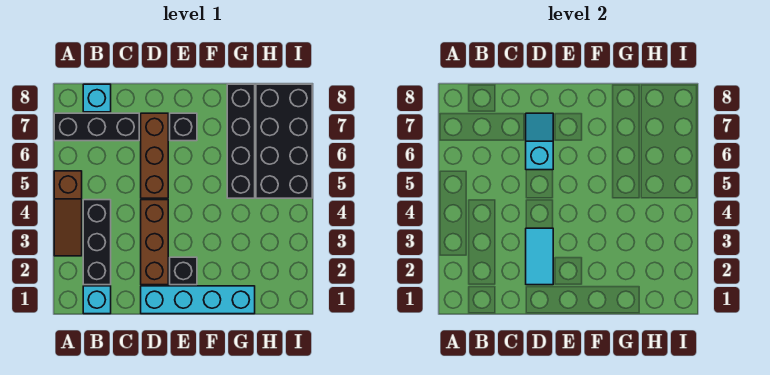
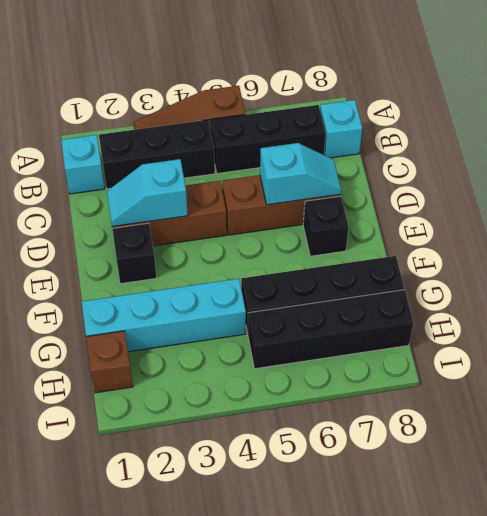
black brick A7:C7 level 1 -> black brick B5:B7 level 1
cyan brick D1:G1 level 1 -> cyan brick G1:G4 level 1
cyan tile D2:D3 level 2 -> cyan slope D2:D3 level 2 top 3
none -> brown brick H1 level 1
black brick H5:I8 level 1 -> black brick H5:H8 level 1

